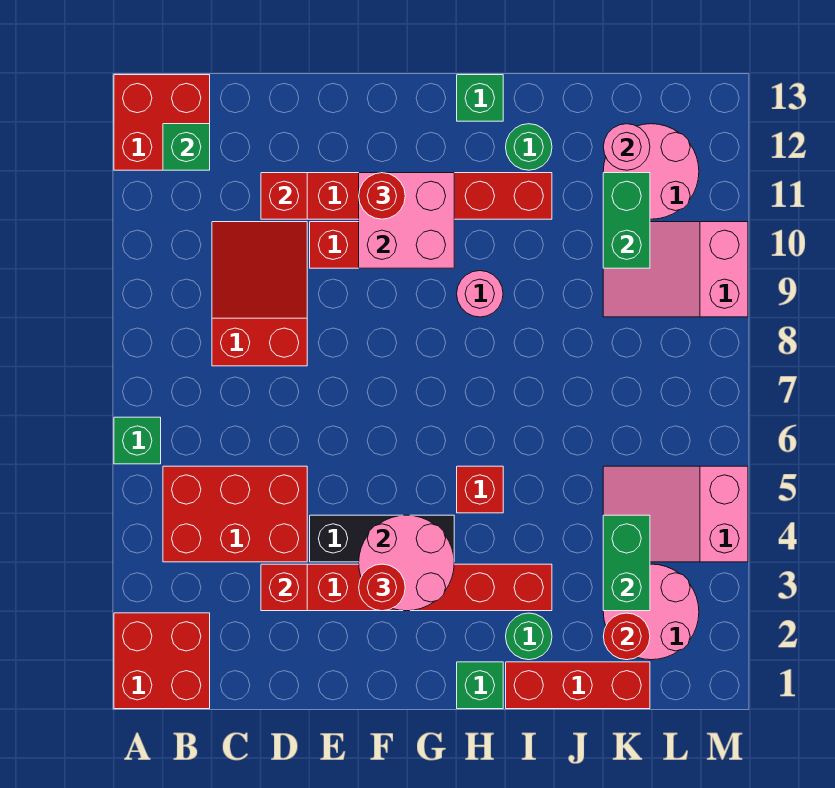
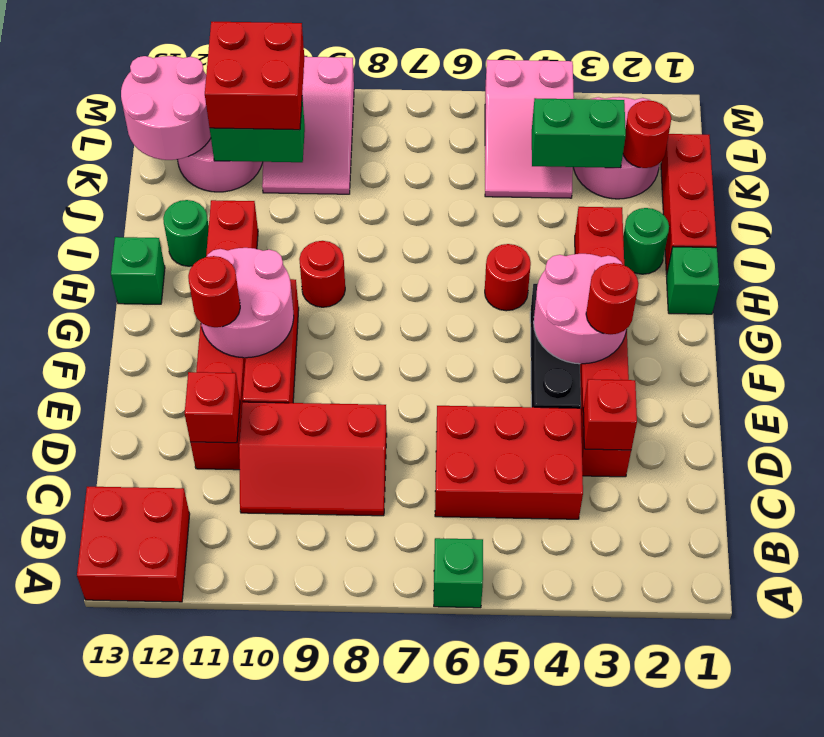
red brick A1:B2 level 1 -> red brick K10:L11 level 3
red brick B4:D5 level 1 -> red brick C4:D6 level 1
green brick B12 level 2 -> none
red slope C8:D10 level 1 top 8 -> red slope C8:D10 level 1 top D
pink brick F10:G11 level 2 -> pink round brick F10:G11 level 2
red brick H5 level 1 -> red round brick H5 level 1
pink round brick H9 level 1 -> red round brick H9 level 1
pink round brick K12 level 2 -> pink round brick K12:L13 level 2

